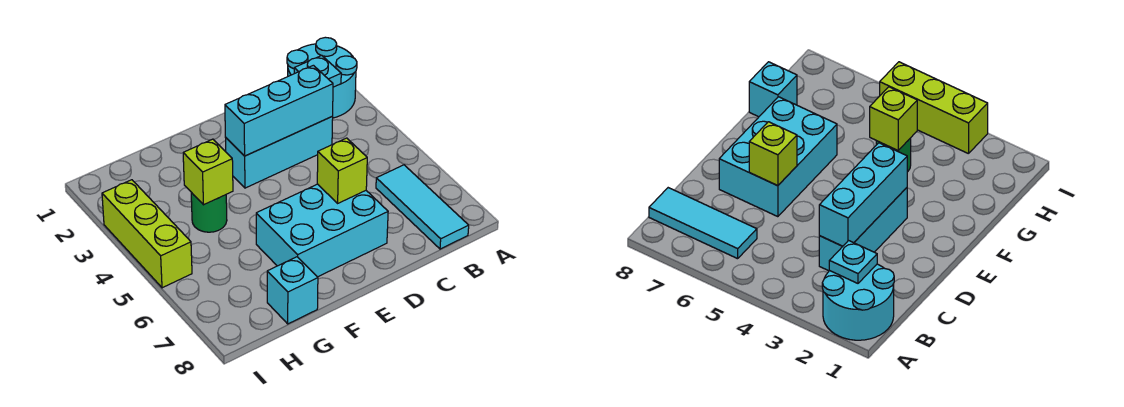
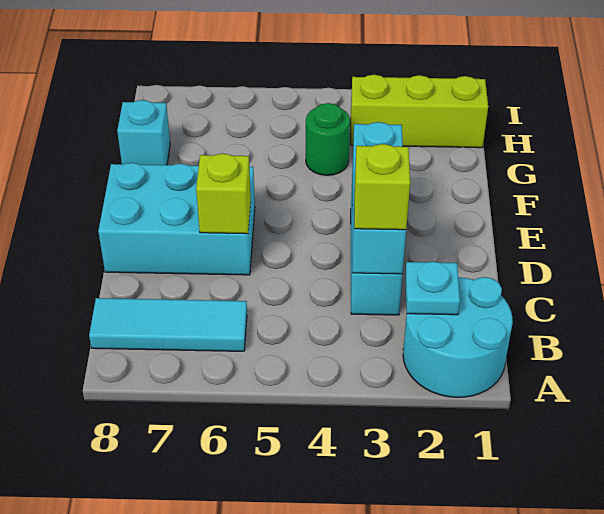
cyan brick D6:F7 level 1 -> cyan brick D6:E8 level 1
lime brick G4 level 2 -> lime brick C3 level 3
lime brick I3:I5 level 1 -> lime brick H1:H3 level 1

